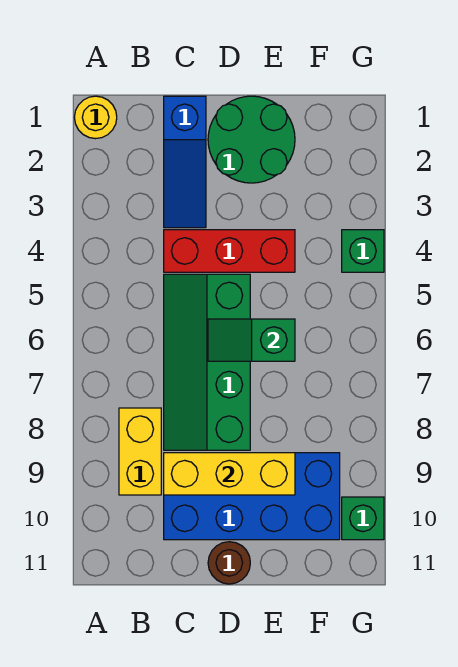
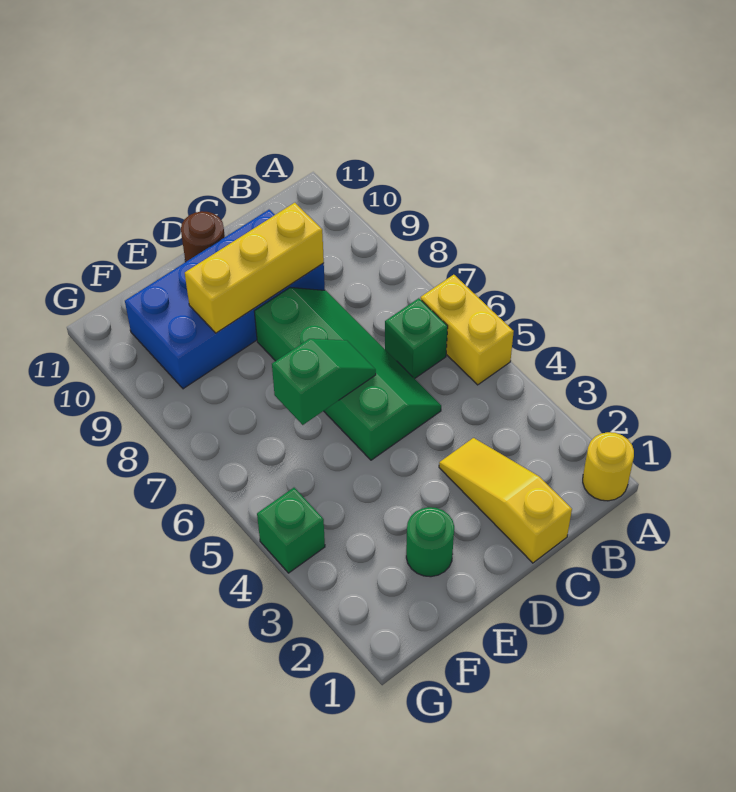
yellow brick B8:B9 level 1 -> yellow brick A5:A6 level 1
blue slope C1:C3 level 1 top 1 -> yellow slope C1:C3 level 1 top 1
red brick C4:E4 level 1 -> none
green round brick D1:E2 level 1 -> green round brick E2 level 1
green brick G10 level 1 -> green brick B6 level 1

